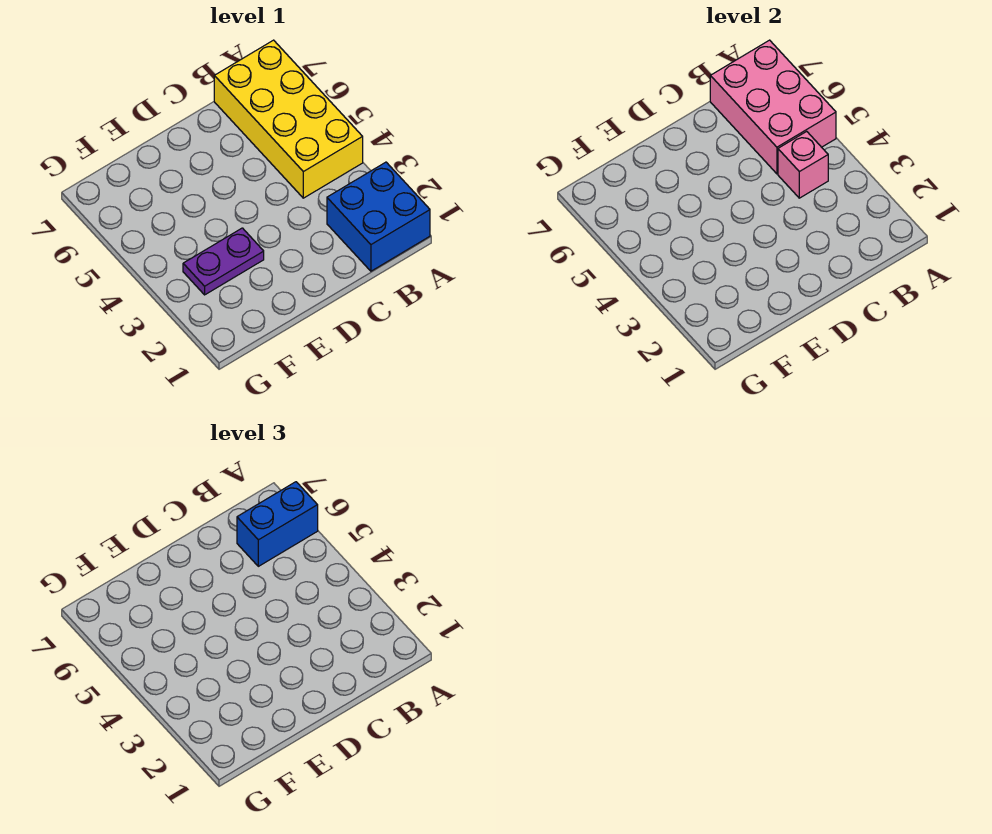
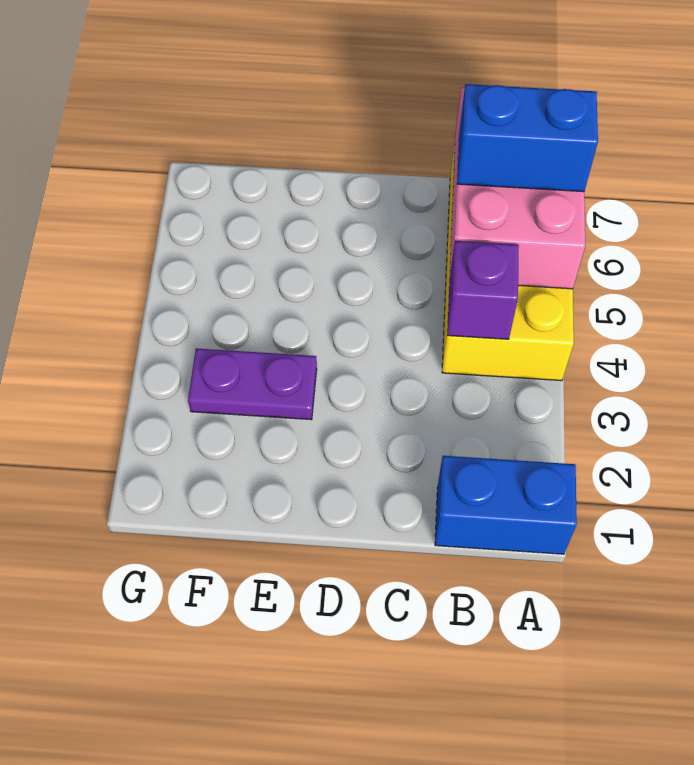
blue brick A1:B2 level 1 -> blue brick A1:B1 level 1
pink brick B4 level 2 -> purple brick B4 level 2

